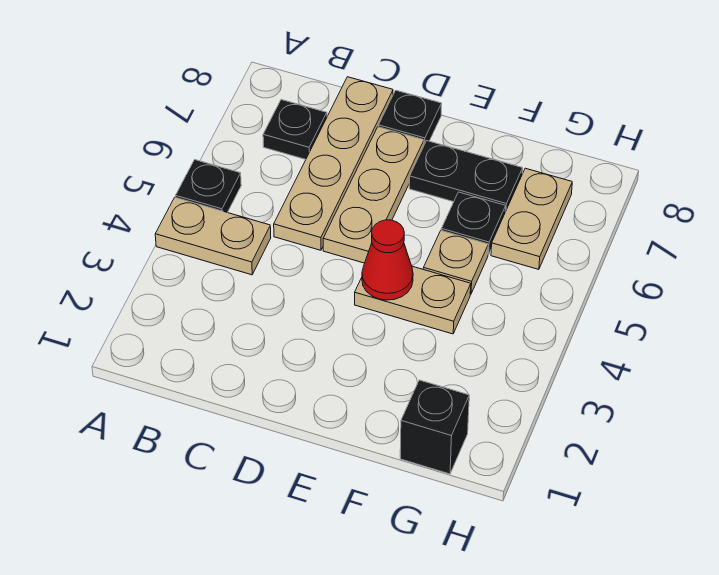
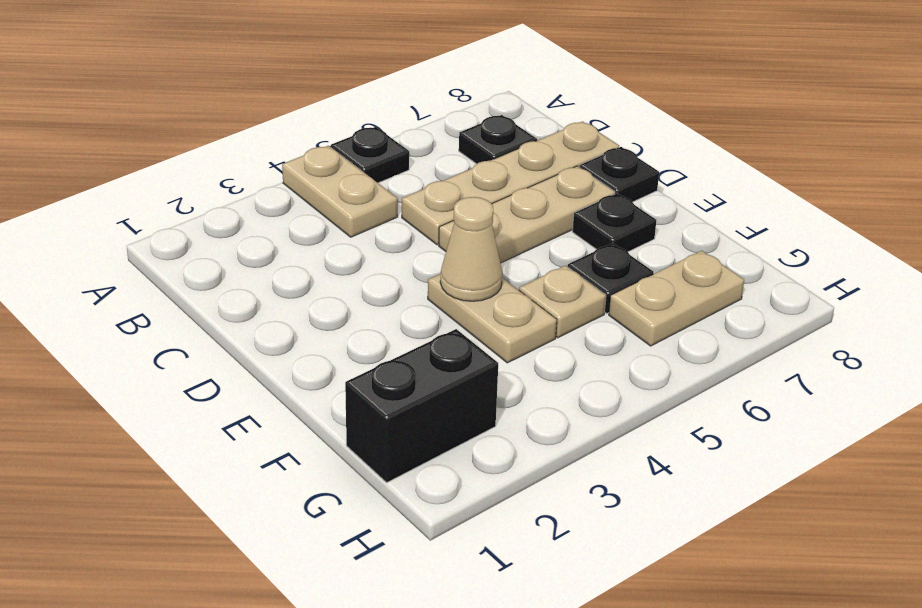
red cone E4 level 2 -> tan cone E4 level 2
black plate E7:F7 level 1 -> black plate E7 level 1
black brick G1 level 1 -> black brick G1:G2 level 1

